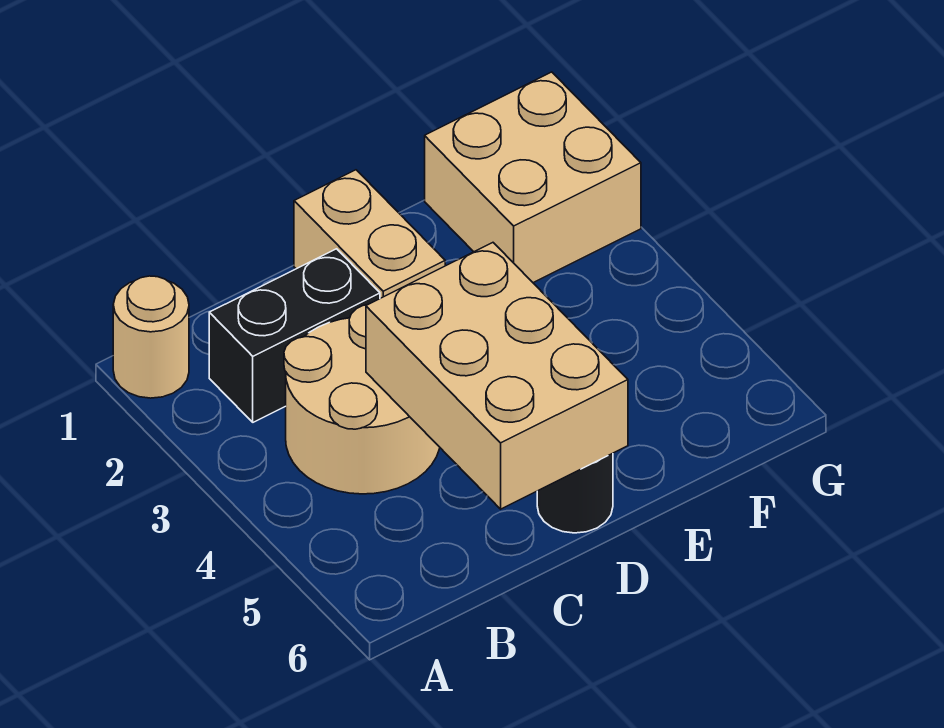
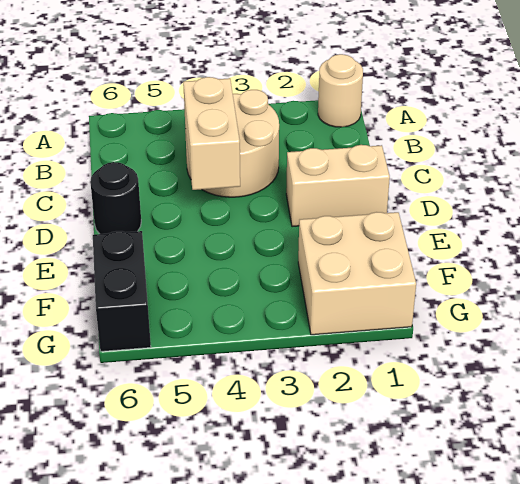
black brick B2:C2 level 1 -> black brick F6:G6 level 1
tan brick C4:D6 level 2 -> tan brick C4:D4 level 2

